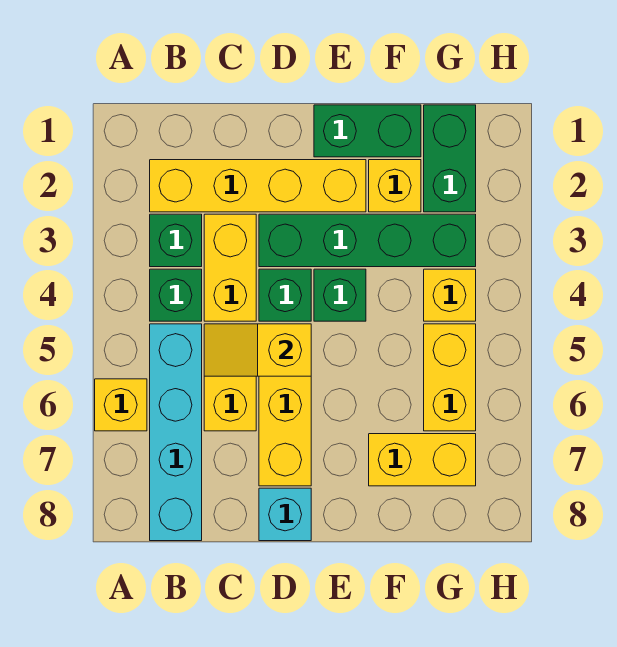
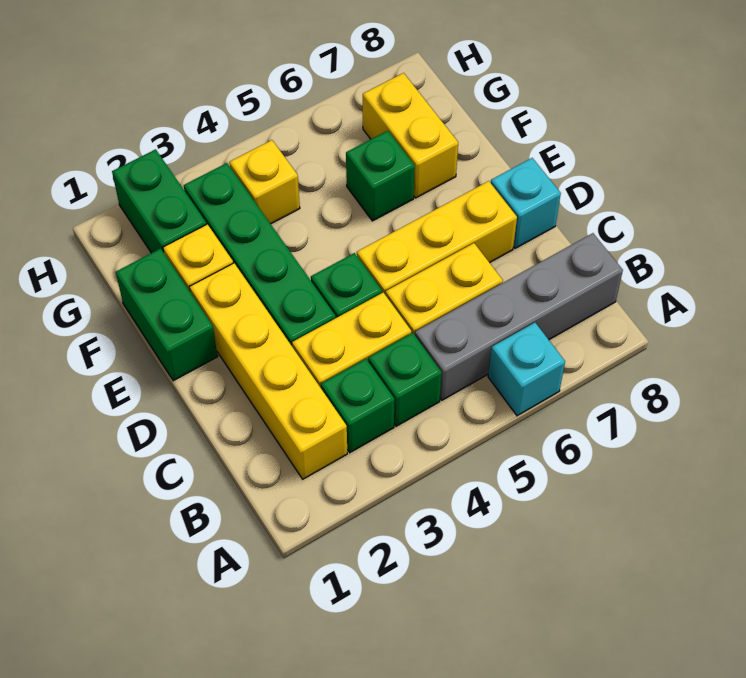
yellow brick A6 level 1 -> cyan brick A6 level 1
cyan brick B5:B8 level 1 -> grey brick B5:B8 level 1
yellow slope C5:D5 level 2 top D -> none
green brick E4 level 1 -> green brick F6 level 1
green brick G1:G2 level 1 -> green brick G2:H2 level 1
yellow brick G5:G6 level 1 -> none

